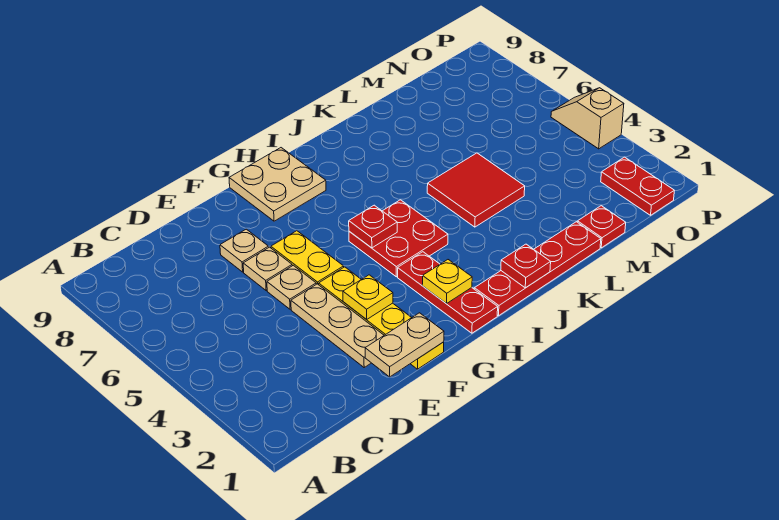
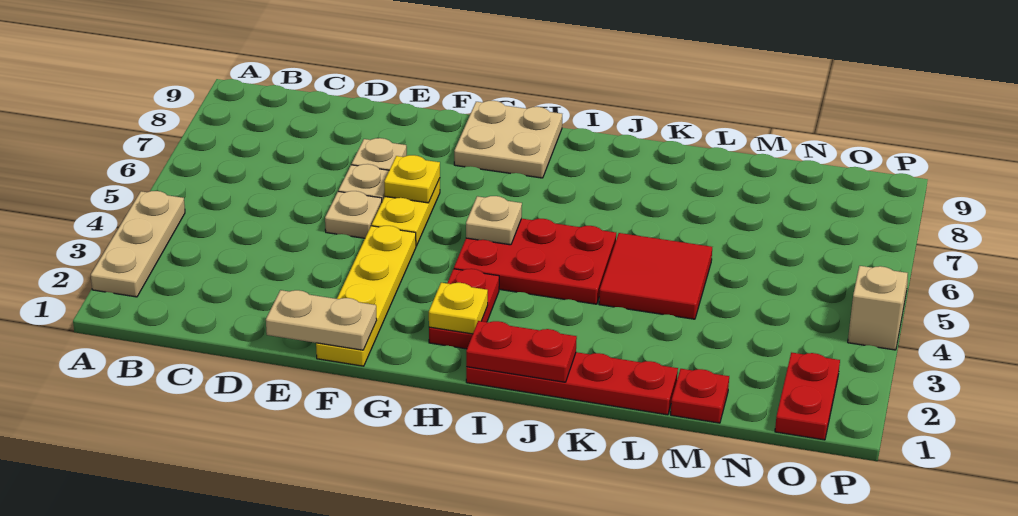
tan plate E2:E4 level 1 -> tan plate A2:A4 level 1
yellow plate F3 level 2 -> yellow plate F6 level 2
red plate H1:H3 level 1 -> red plate H2:H3 level 1
red plate H4:I5 level 1 -> red plate H4:J5 level 1
red plate H5 level 2 -> tan plate H5 level 2
red plate J1 level 2 -> red plate I1:J1 level 2

